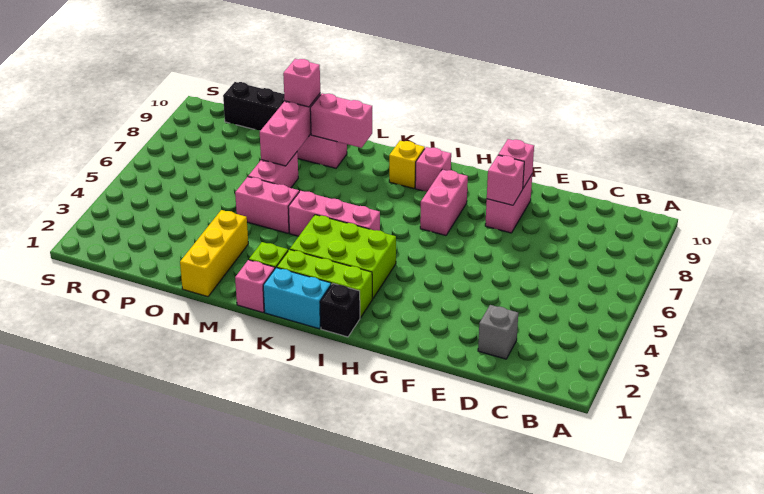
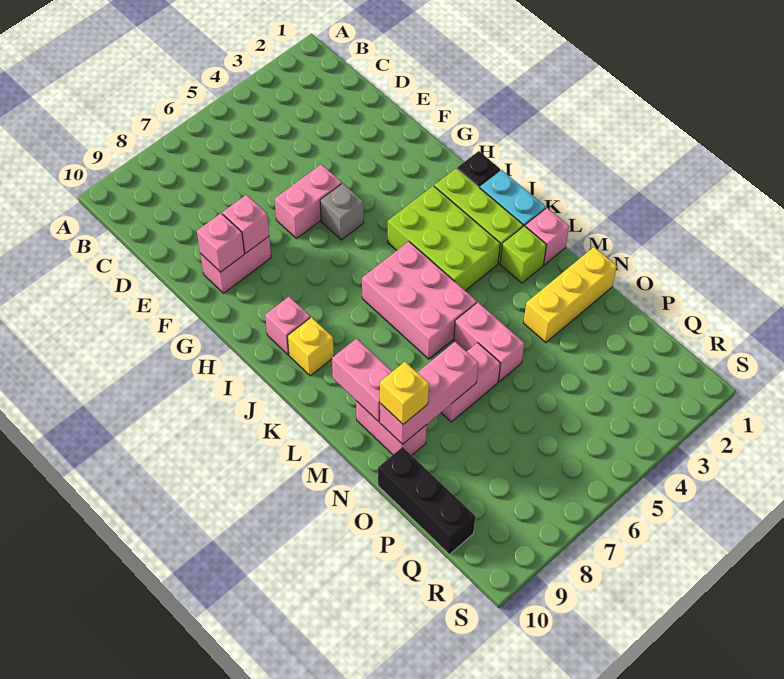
grey brick D2 level 1 -> grey brick G5 level 1
pink brick H7:H8 level 1 -> pink brick F5:F6 level 1
pink brick J5:L5 level 1 -> pink brick J5:L6 level 1
pink brick N9 level 3 -> yellow brick N9 level 3

